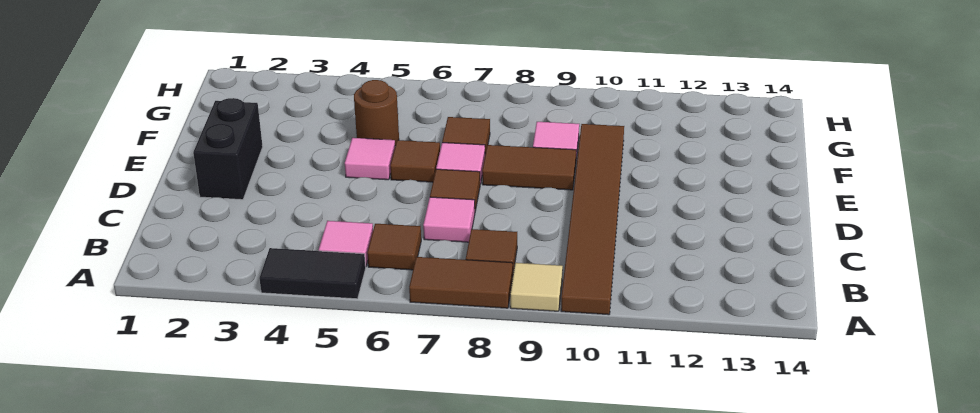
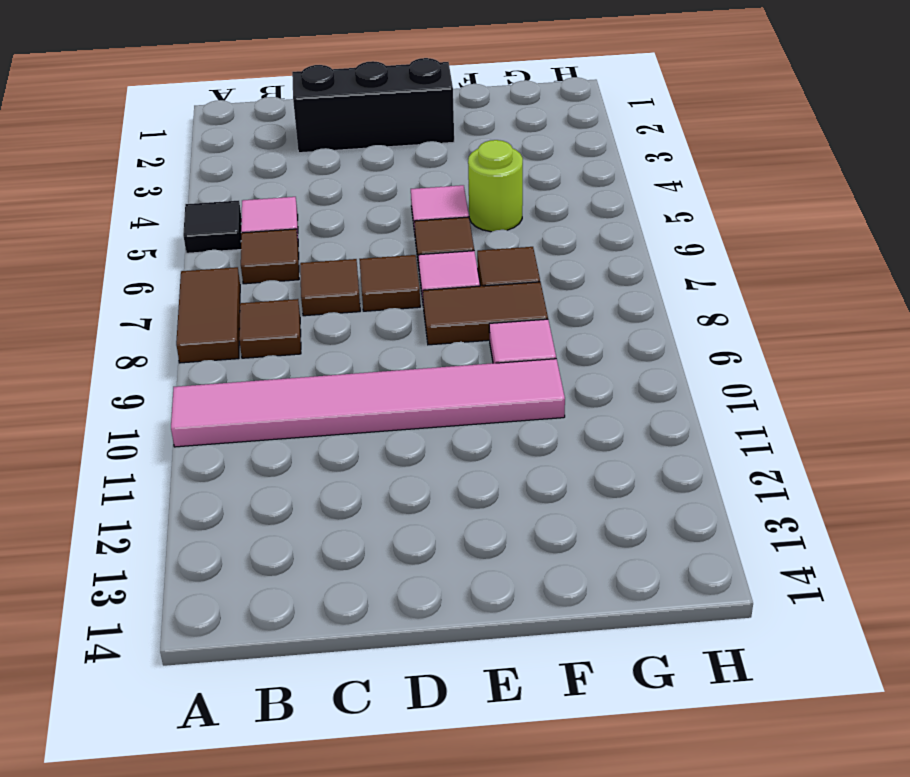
black tile A4:A5 level 1 -> black tile A5 level 1
tan tile A9 level 1 -> none
brown tile A10:F10 level 1 -> pink tile A10:F10 level 1
pink tile C7 level 1 -> brown tile C7 level 1
black brick D2:E2 level 1 -> black brick C2:E2 level 1
brown tile E8:E9 level 1 -> brown tile E8:F8 level 1
brown round brick F5 level 1 -> lime round brick F5 level 1

